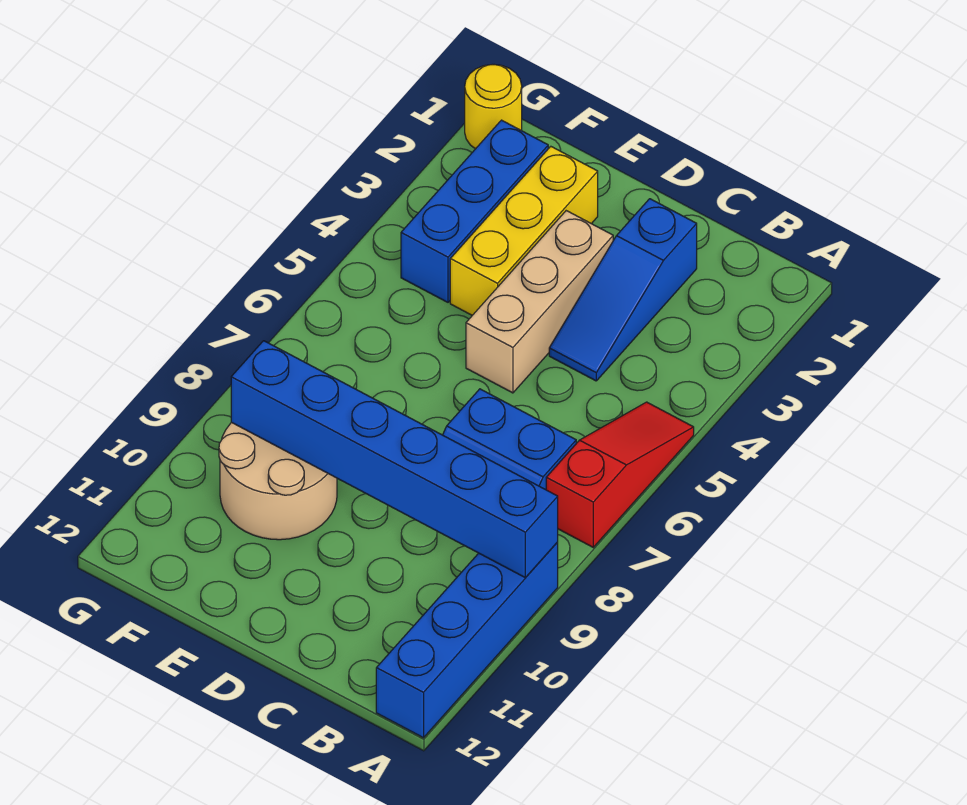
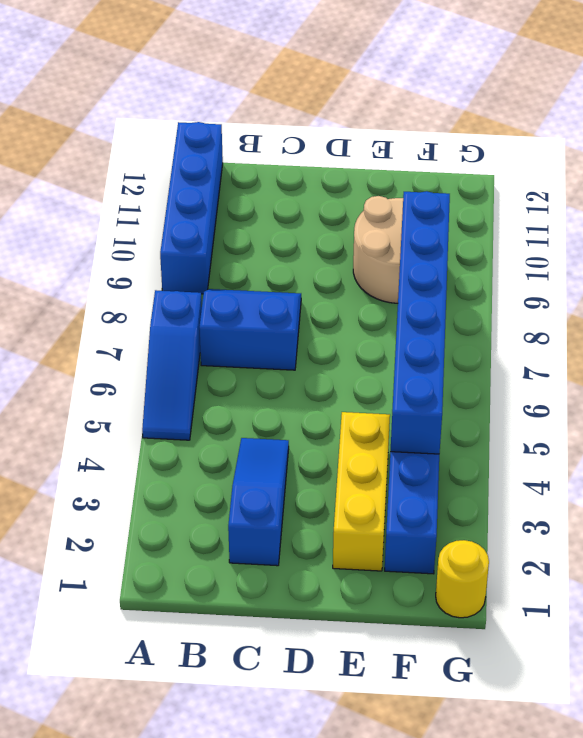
red slope A5:A7 level 1 top 7 -> blue slope A5:A7 level 1 top 7
blue brick A9:F9 level 2 -> blue brick F4:F9 level 2
tan brick D3:D5 level 1 -> none

